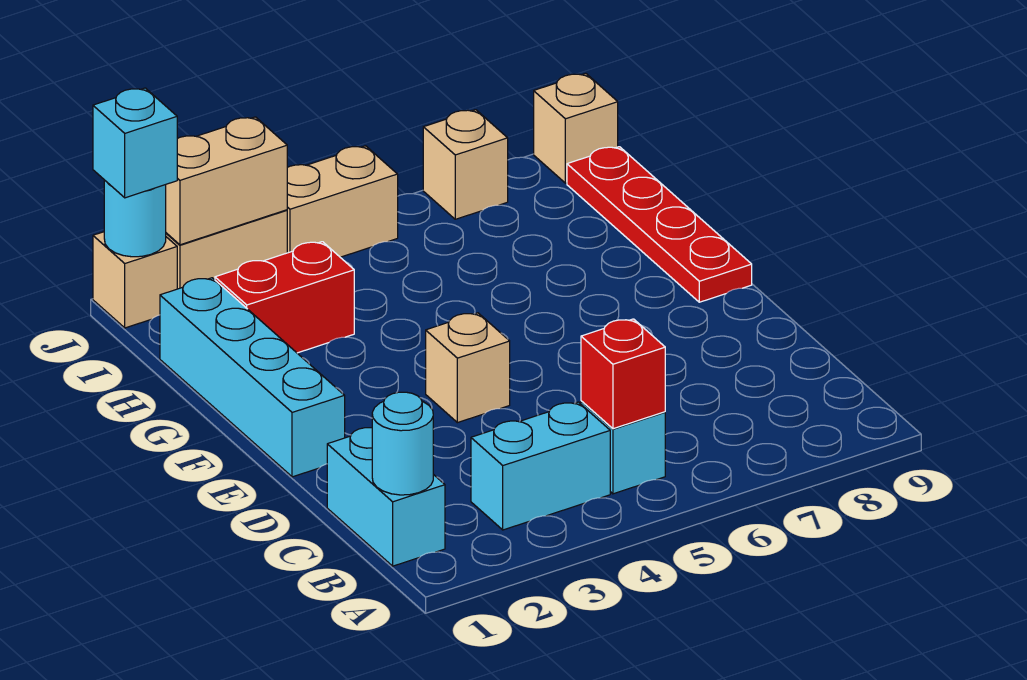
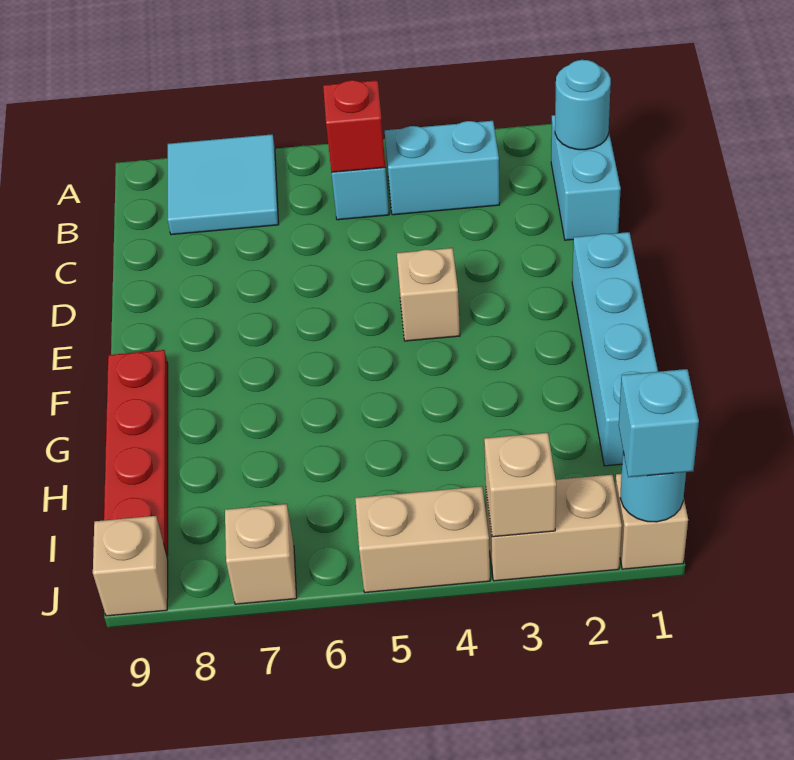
none -> cyan tile A7:B8 level 1
red brick H2:H3 level 1 -> none
tan brick J2:J3 level 2 -> tan brick J3 level 2

